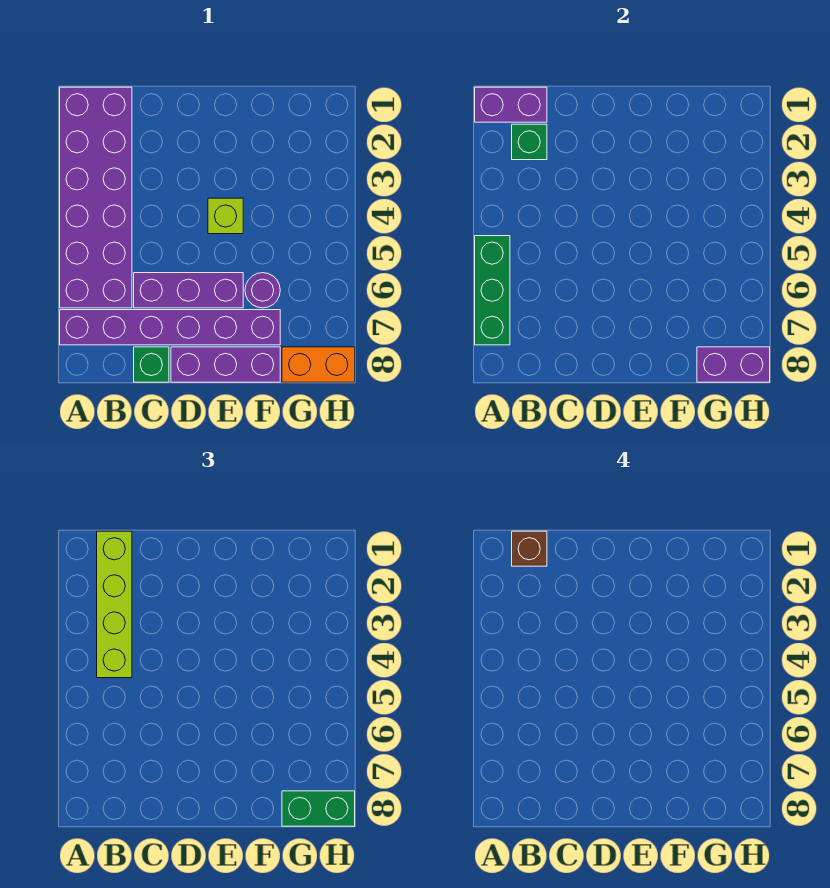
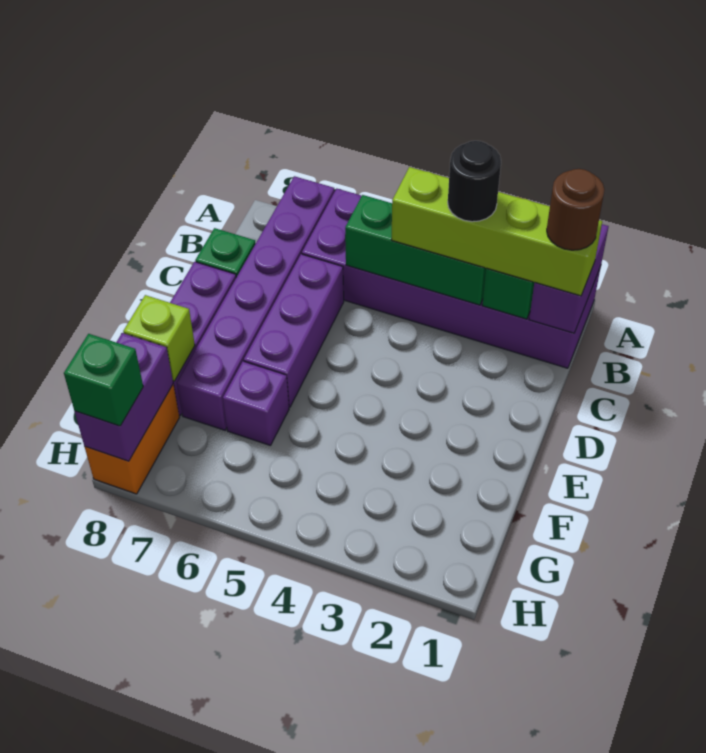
green brick A5:A7 level 2 -> green brick B3:B5 level 2
brown brick B1 level 4 -> brown round brick B1 level 4
none -> black round brick B3 level 4
lime brick E4 level 1 -> lime brick F8 level 2
purple round brick F6 level 1 -> purple brick F6 level 1
green brick G8:H8 level 3 -> green brick H8 level 3

